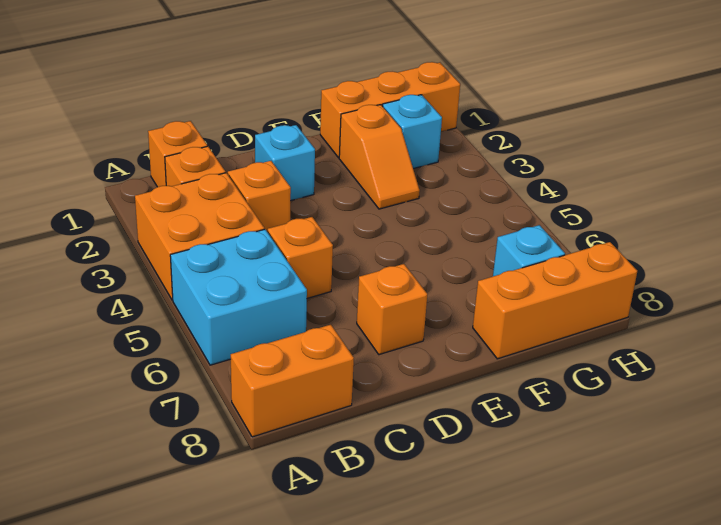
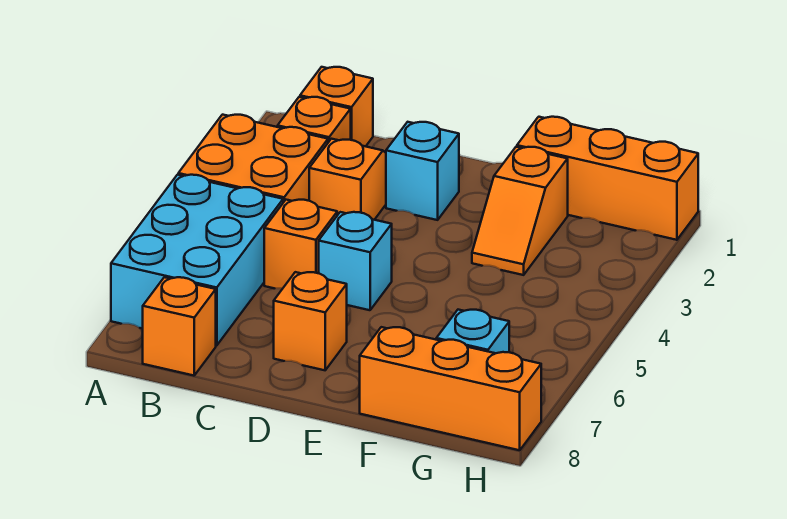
cyan brick A5:B6 level 1 -> cyan brick A5:B7 level 1
orange brick A8:B8 level 1 -> orange brick B8 level 1
cyan brick G2 level 1 -> cyan brick D5 level 1

